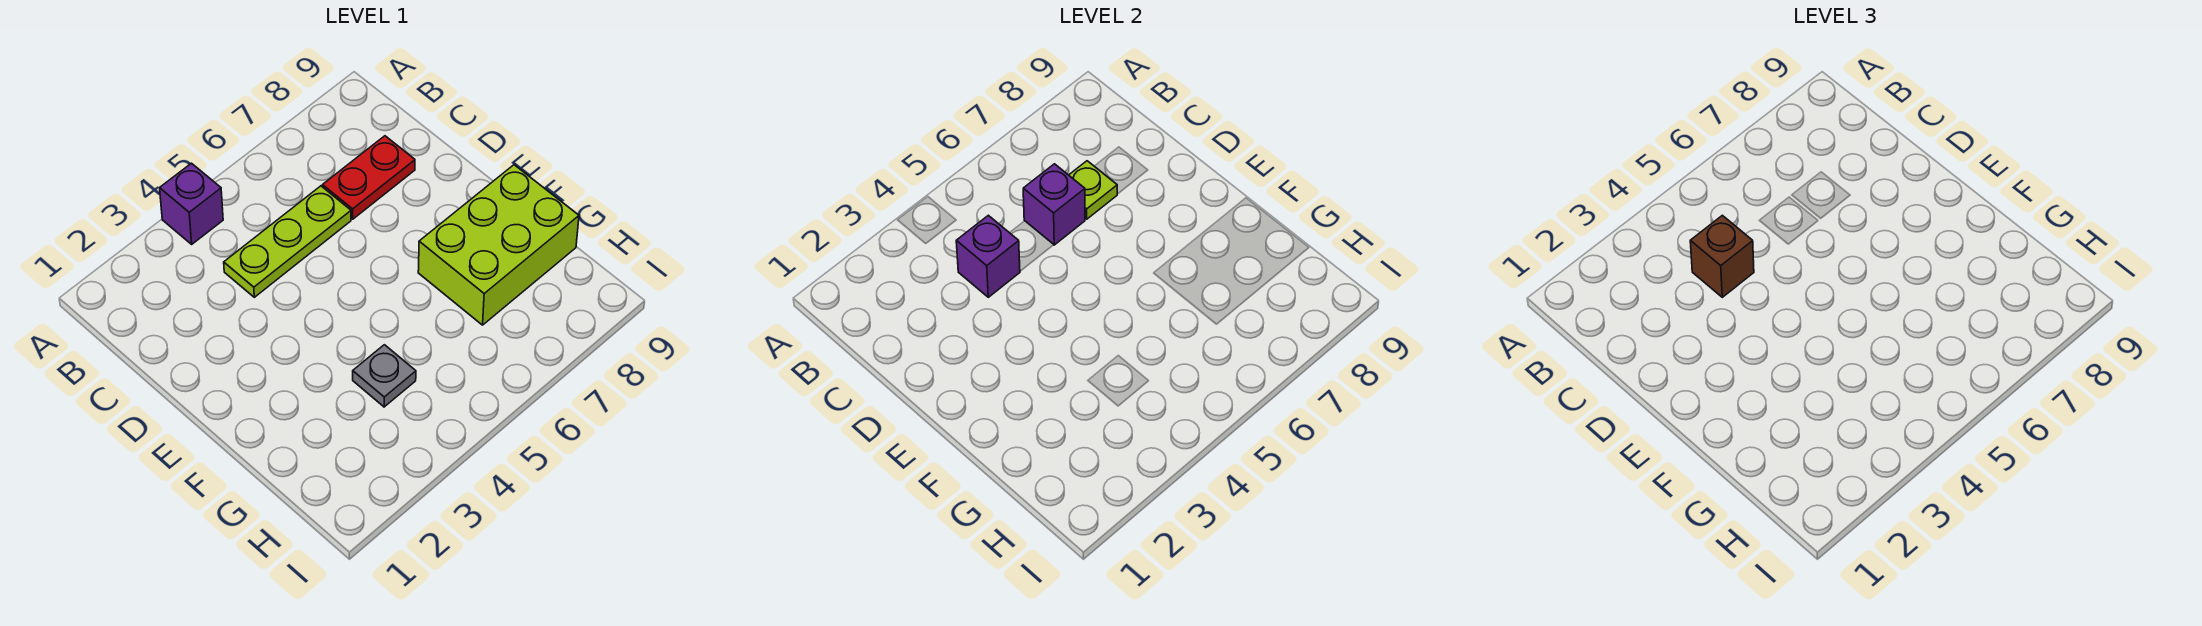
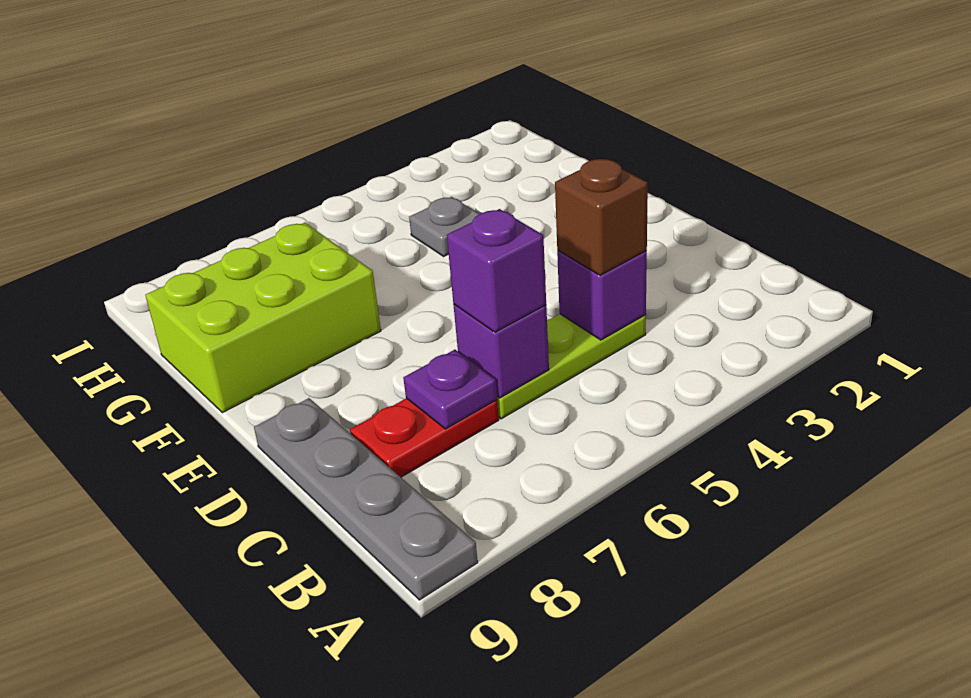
purple brick A4 level 1 -> purple brick C6 level 3
none -> grey plate A9:D9 level 1
lime plate C7 level 2 -> purple plate C7 level 2

